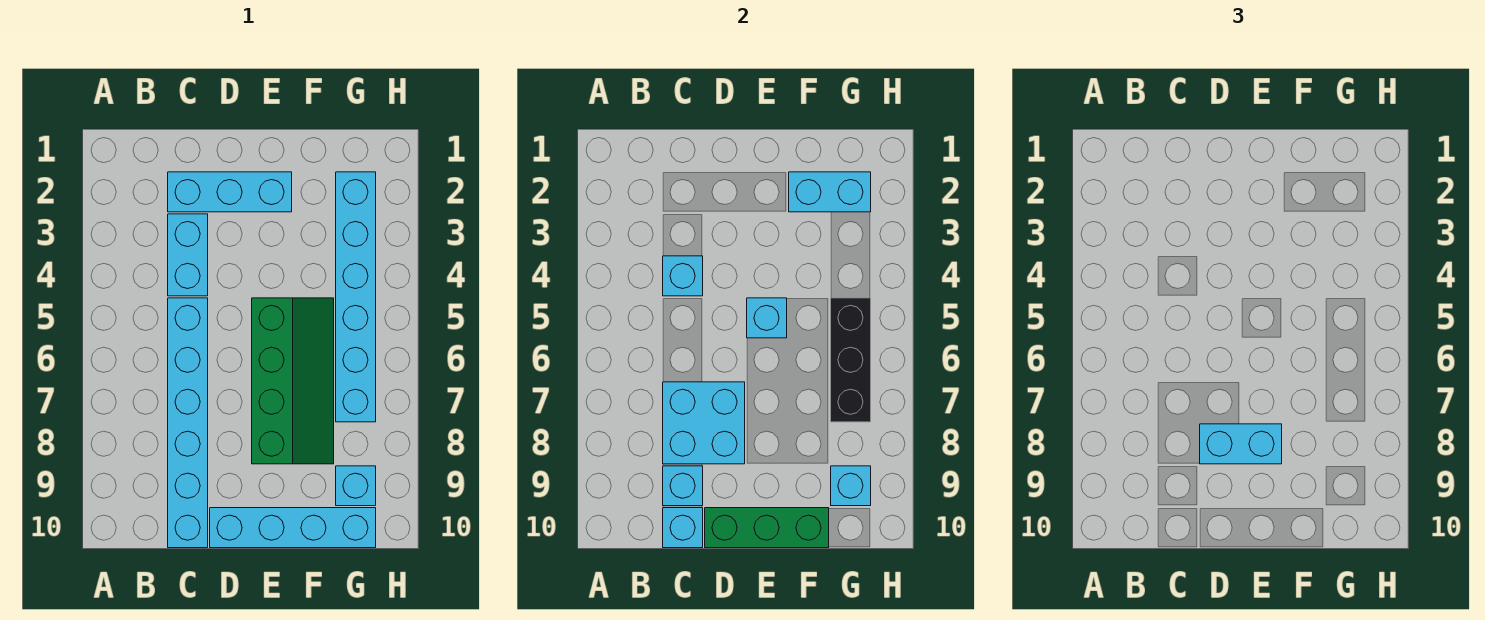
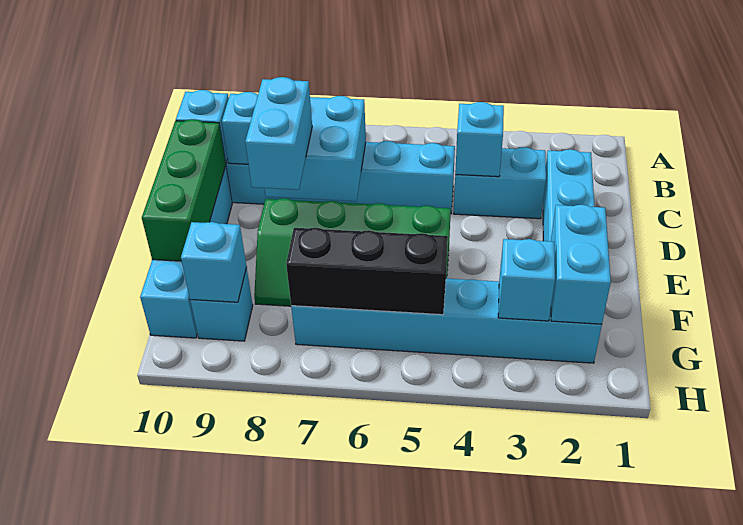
cyan brick E5 level 2 -> cyan brick G3 level 2

